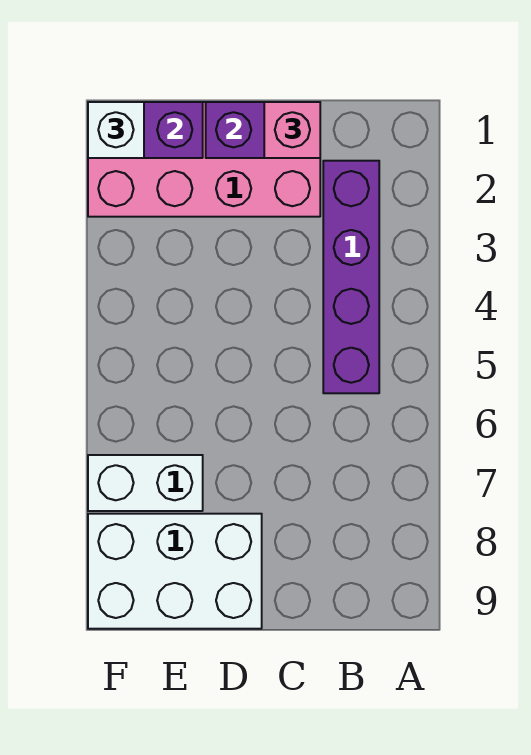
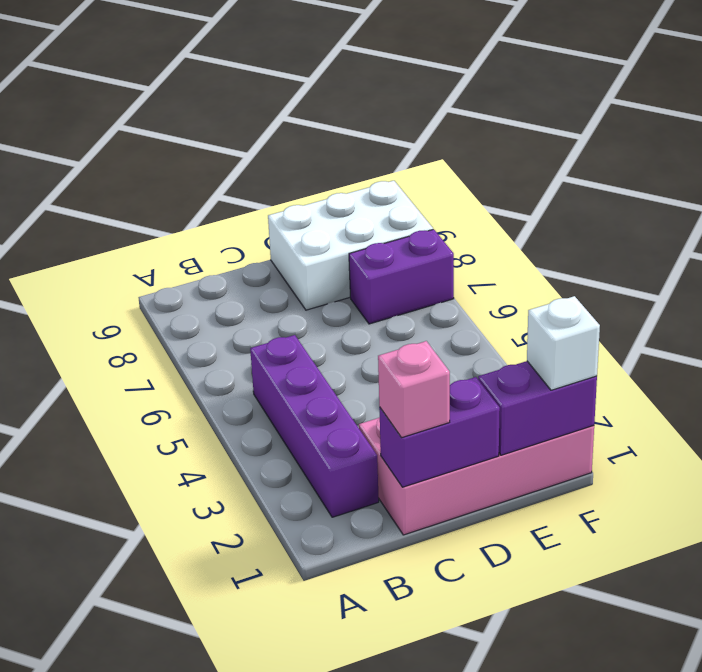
white brick E7:F7 level 1 -> purple brick E7:F7 level 1

